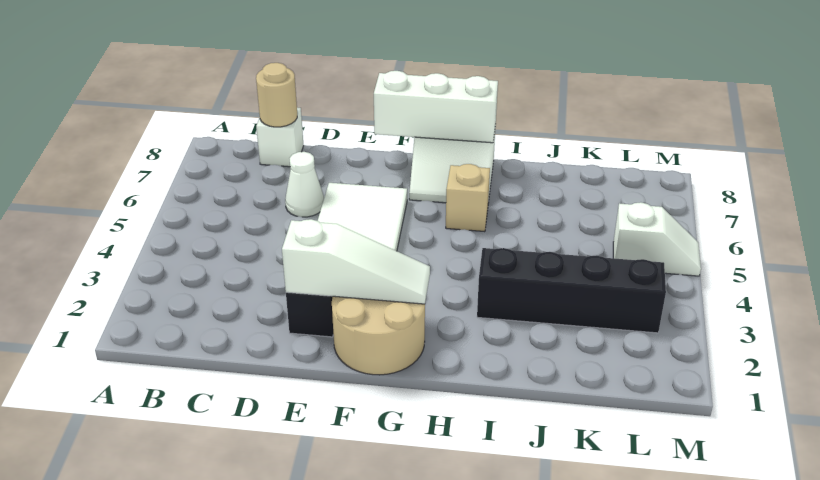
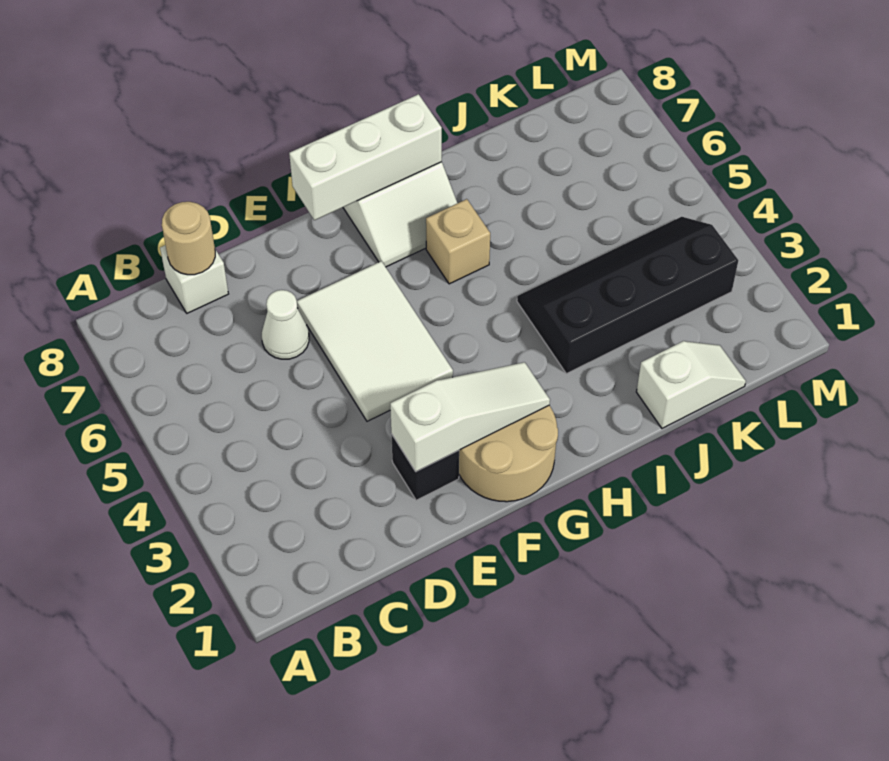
white slope L5:M5 level 1 top L -> white slope J1:K1 level 1 top J

